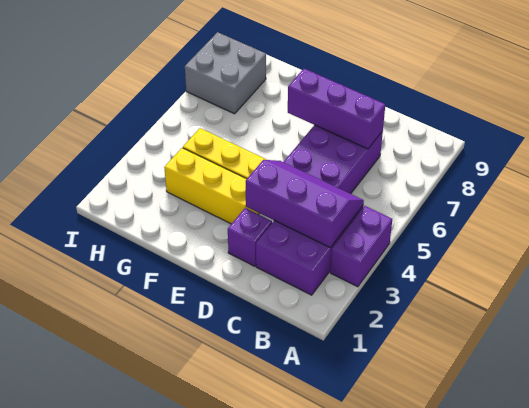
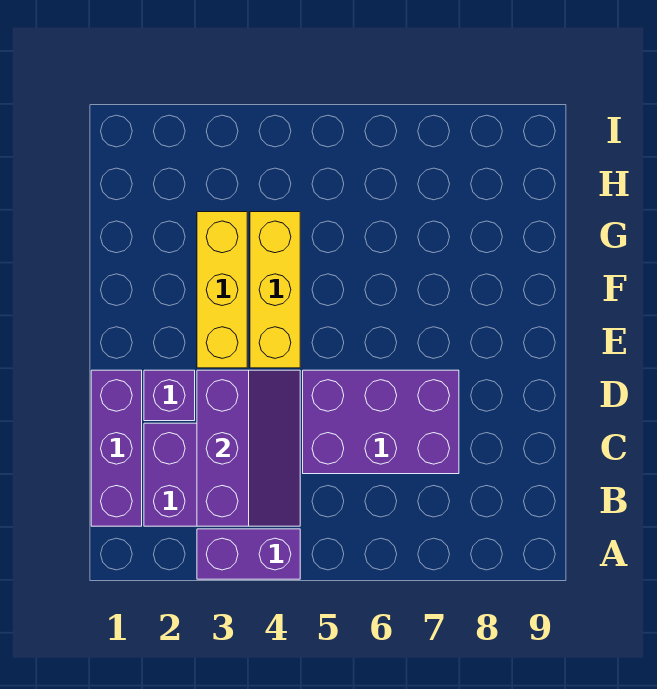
purple brick C7:E7 level 2 -> purple brick B1:D1 level 1
grey brick H7:I8 level 1 -> none

